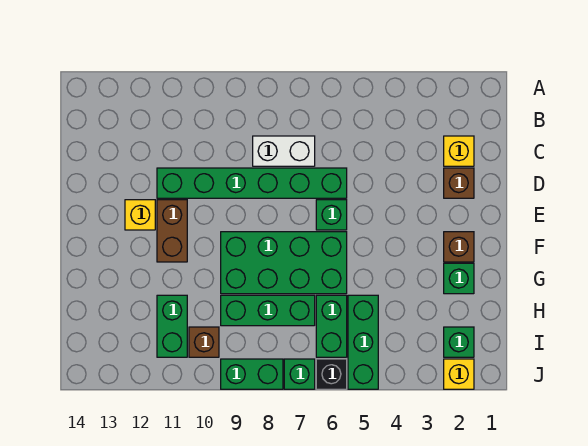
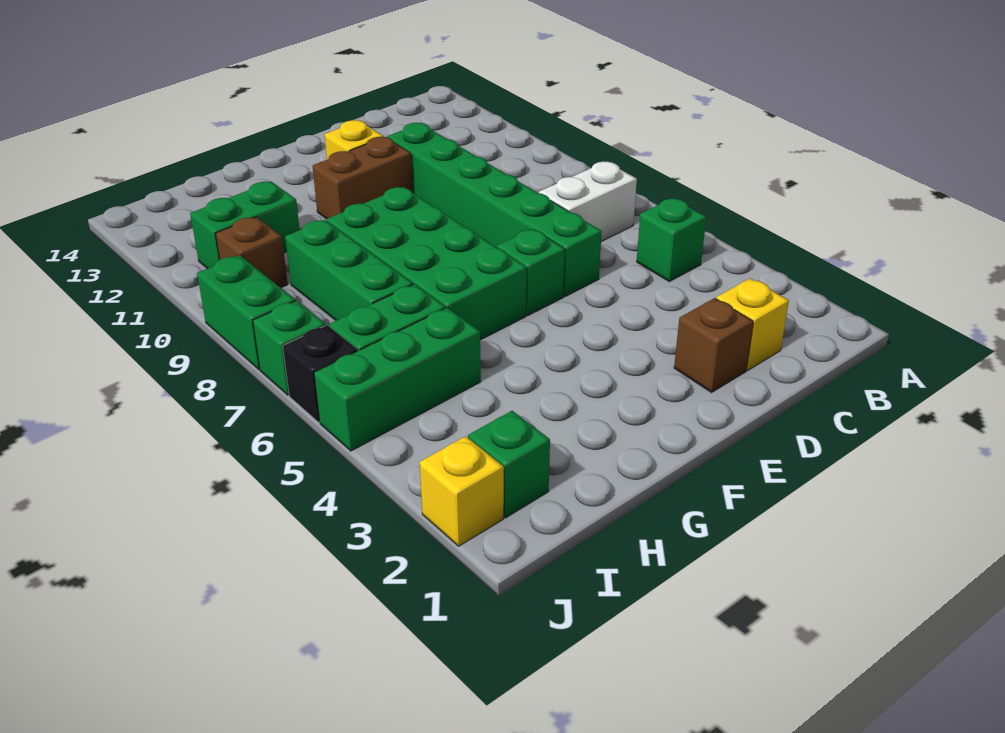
white brick C7:C8 level 1 -> white brick B7:C7 level 1
brown brick F2 level 1 -> none
green brick G2 level 1 -> green brick B5 level 1

